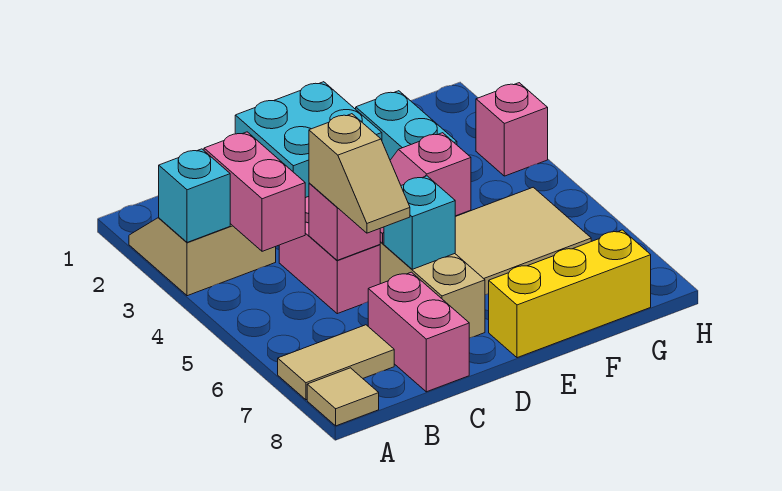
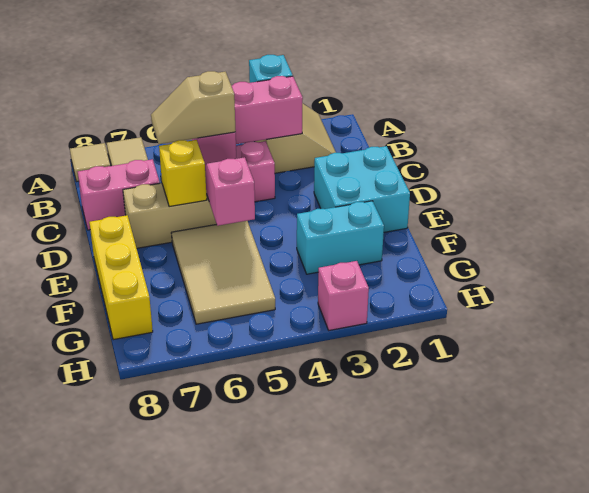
cyan brick D6 level 2 -> yellow brick D6 level 2

